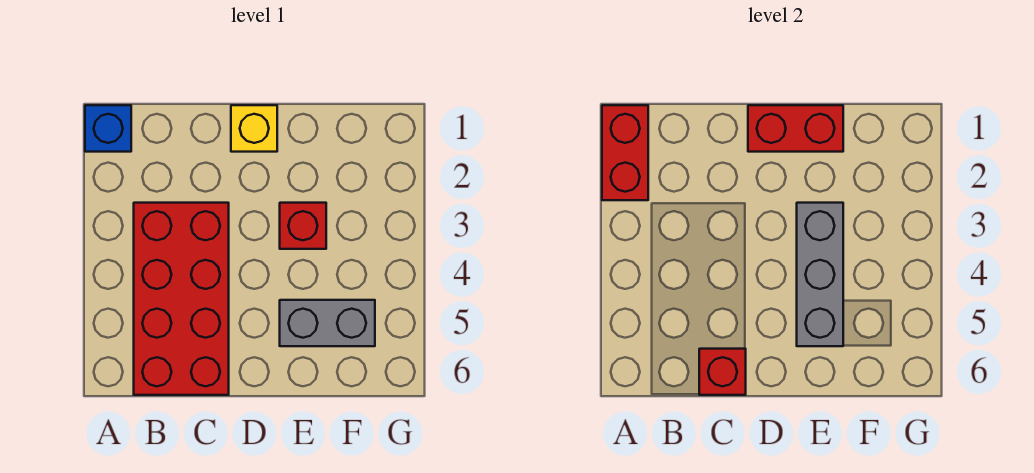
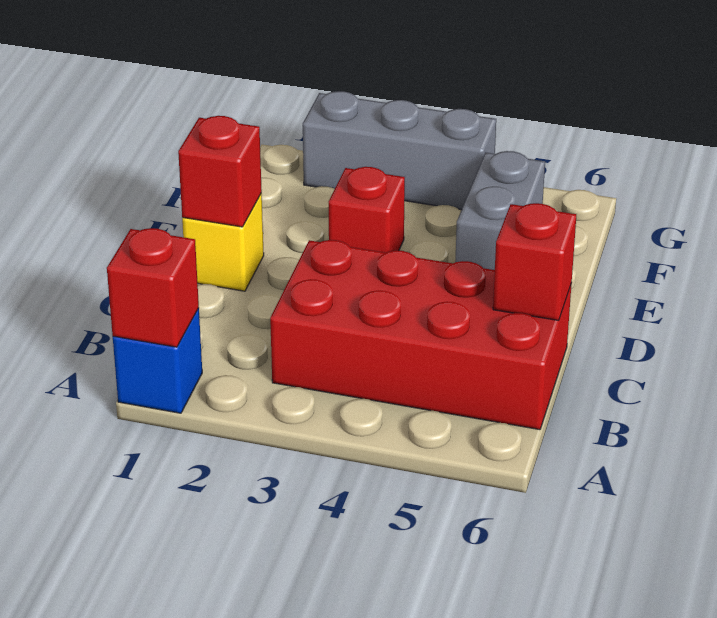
red brick A1:A2 level 2 -> red brick A1 level 2
red brick D1:E1 level 2 -> red brick D1 level 2
grey brick E3:E5 level 2 -> grey brick G2:G4 level 1

